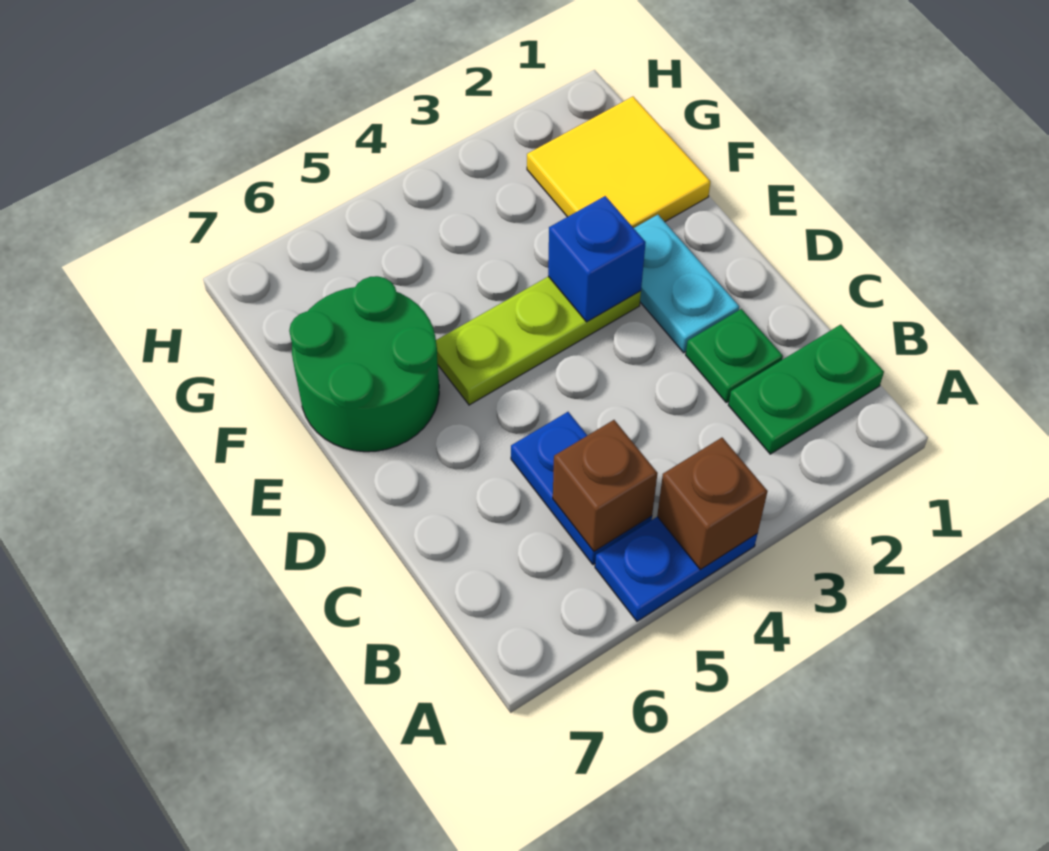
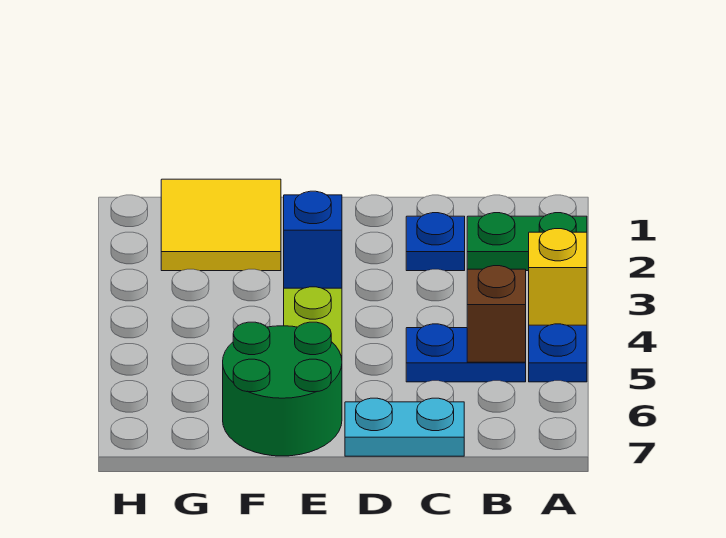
brown brick A4 level 2 -> yellow brick A4 level 2
green plate B1:B2 level 1 -> green plate A2:B2 level 1
green plate C2 level 1 -> blue plate C2 level 1
cyan plate D2:E2 level 1 -> cyan plate C7:D7 level 1

